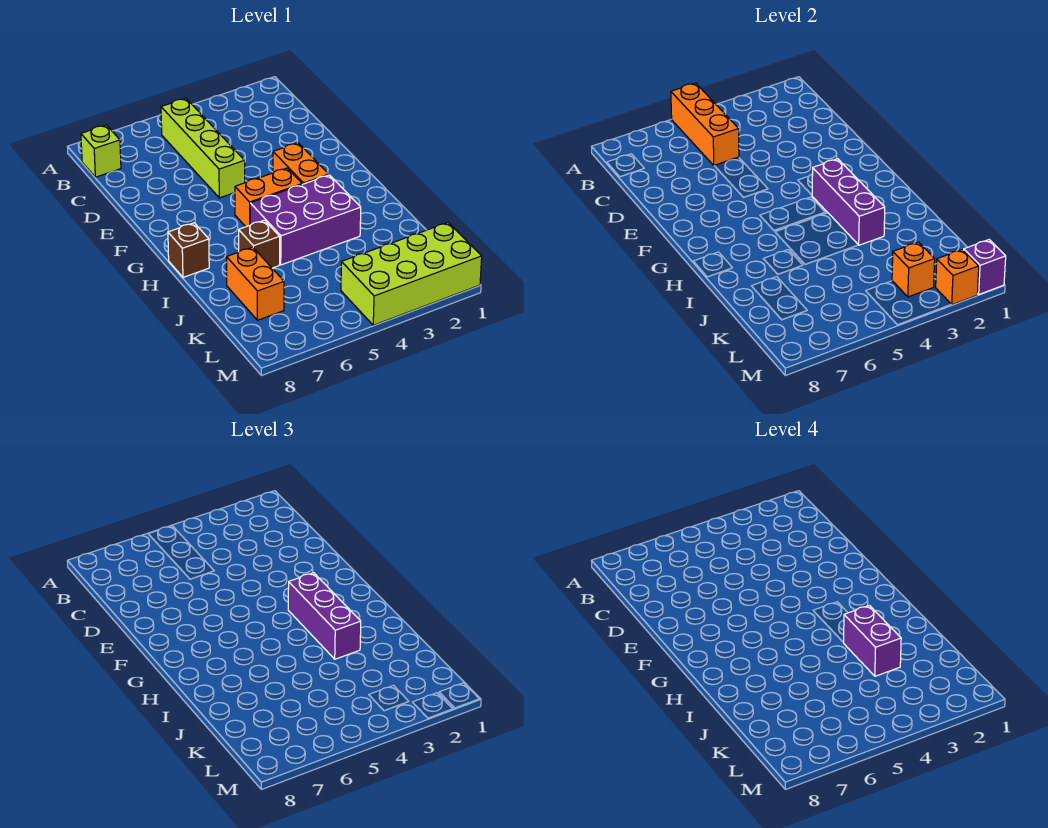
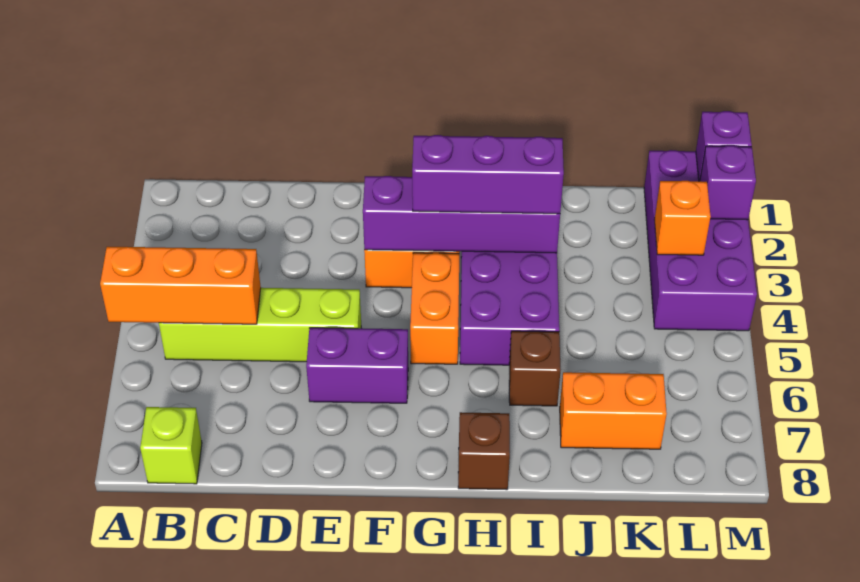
purple brick G3:I3 level 2 -> purple brick F3:I3 level 2
purple brick I3:J3 level 4 -> purple brick E6:F6 level 1
lime brick L1:M4 level 1 -> purple brick L1:M4 level 1
orange brick M2 level 2 -> purple brick M2 level 2

